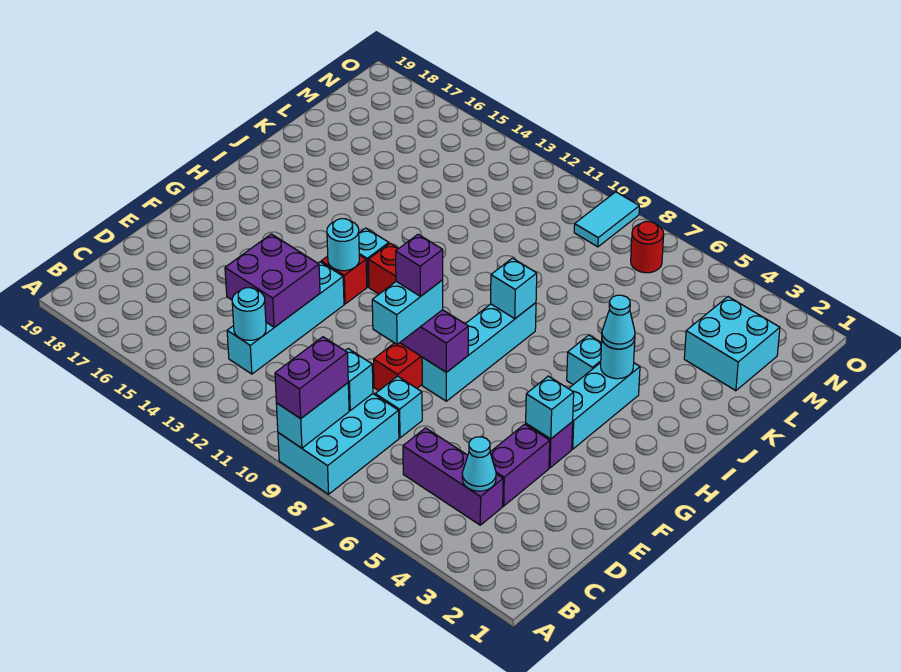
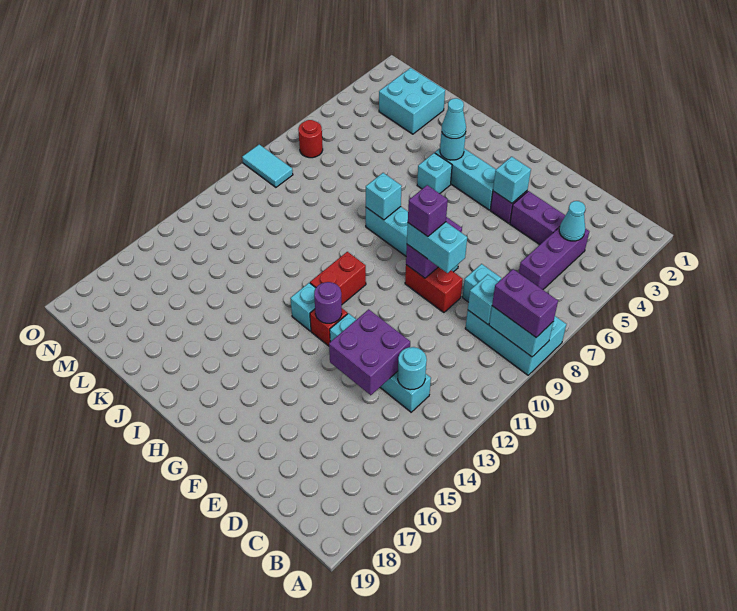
cyan round brick G13 level 2 -> purple round brick G13 level 2

